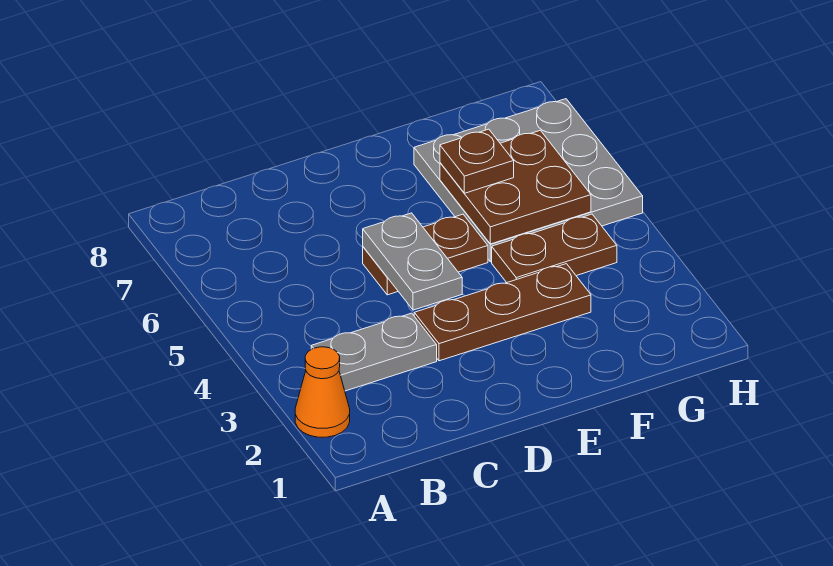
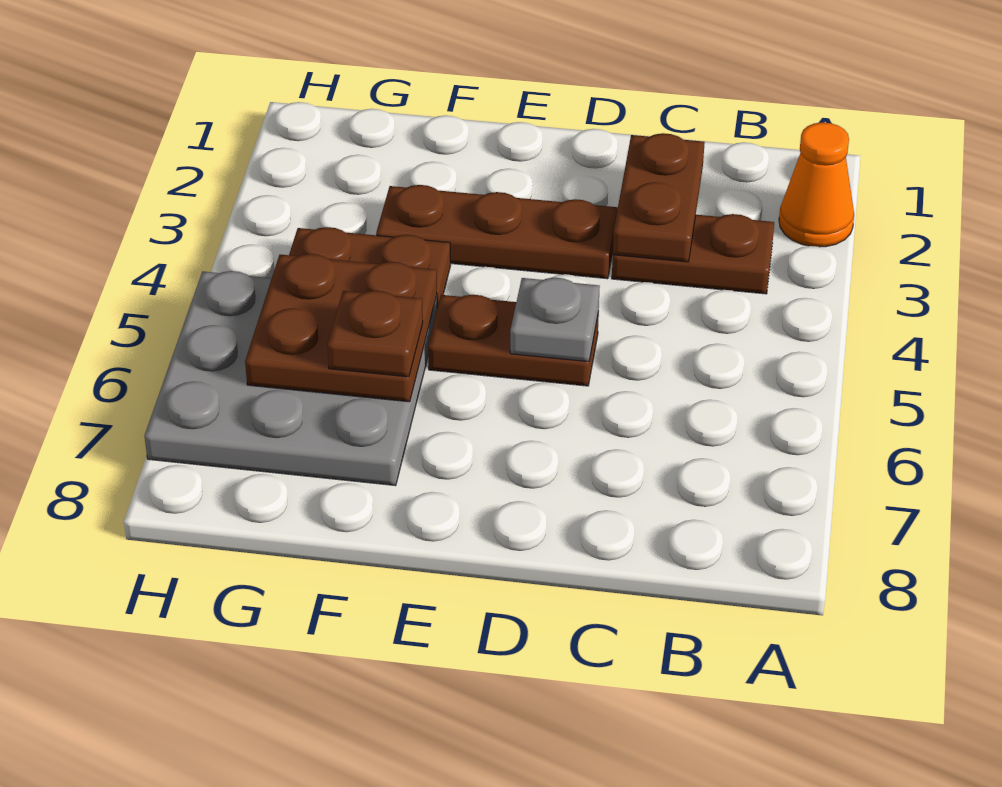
grey plate B3:C3 level 1 -> brown plate B3:C3 level 1
none -> brown plate C2:C3 level 2
grey plate D4:D5 level 2 -> grey plate D5 level 2

